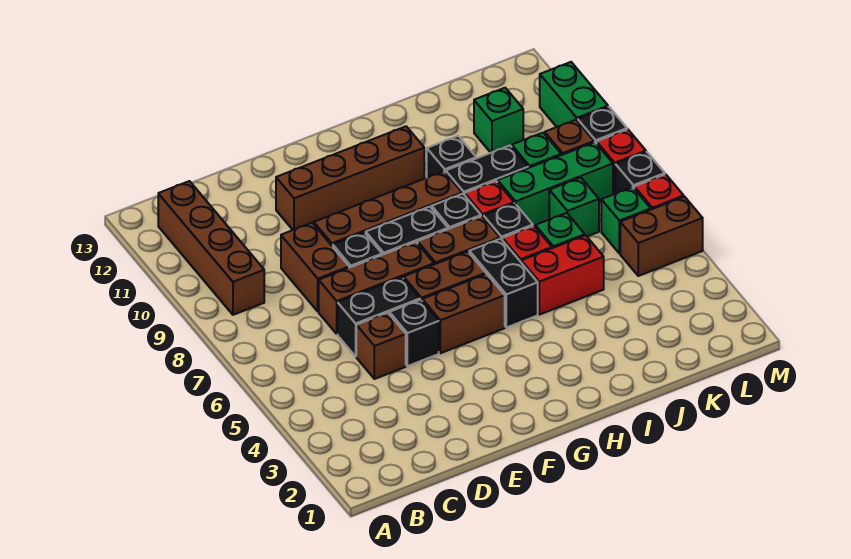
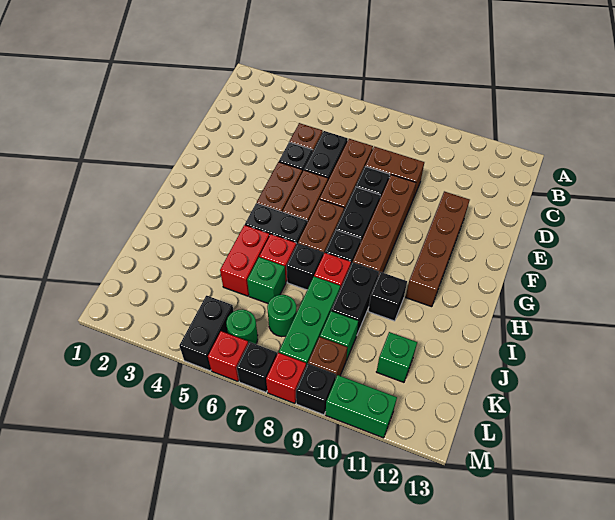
brown brick B9:B12 level 1 -> none
green brick K7 level 1 -> green round brick K7 level 1
brown brick L5:M5 level 1 -> black brick L5:M5 level 1
green brick L6 level 1 -> green round brick L6 level 1

